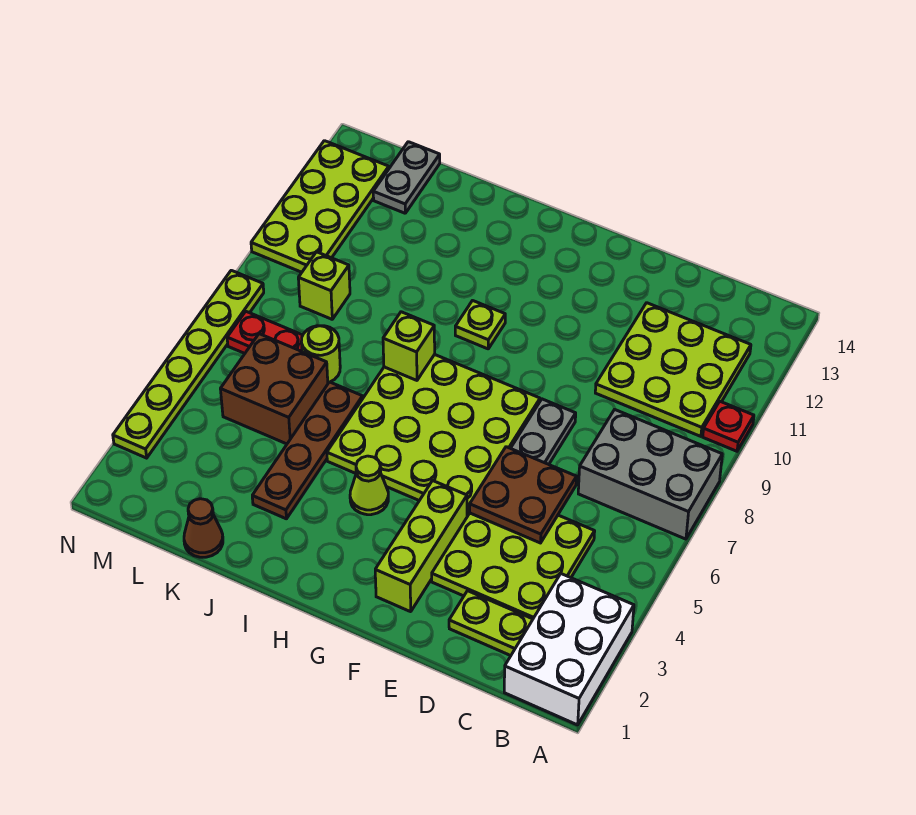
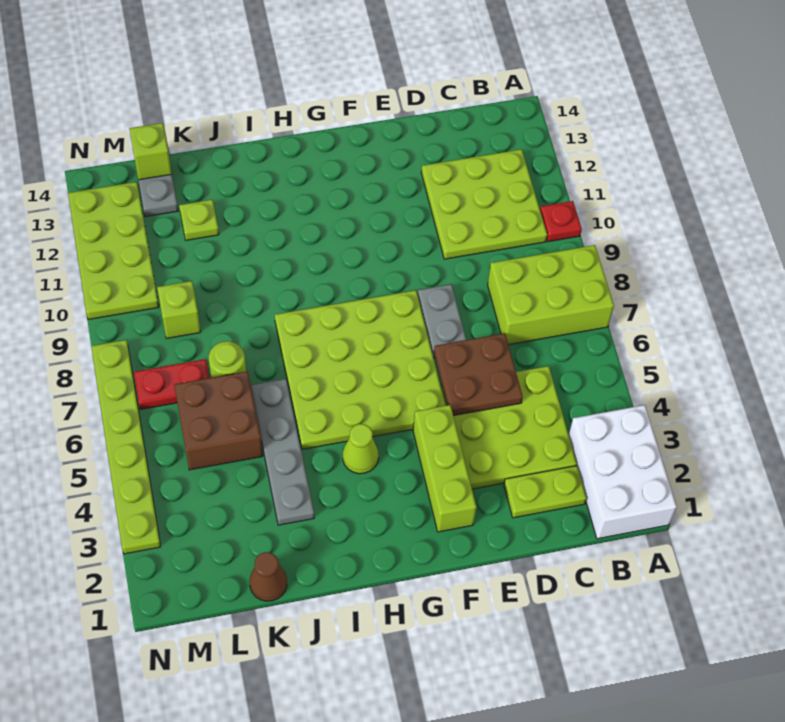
grey brick A7:C8 level 1 -> lime brick A7:C8 level 1
lime plate H10 level 1 -> lime plate K12 level 1
lime brick I8 level 2 -> lime brick L14 level 2
brown plate J3:J6 level 1 -> grey plate J3:J6 level 1

